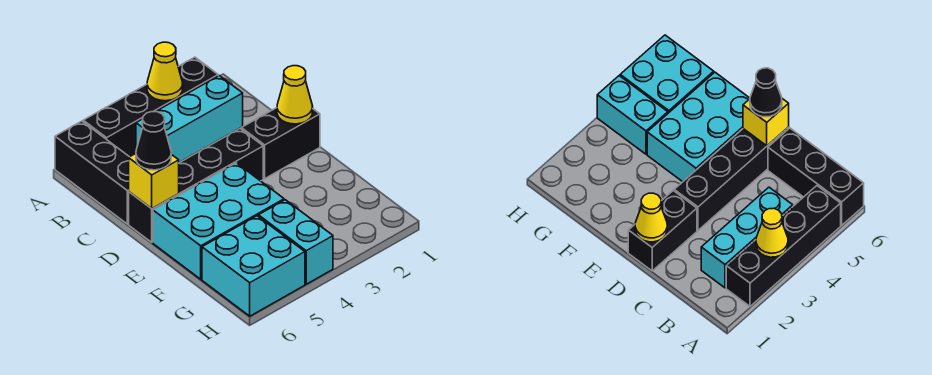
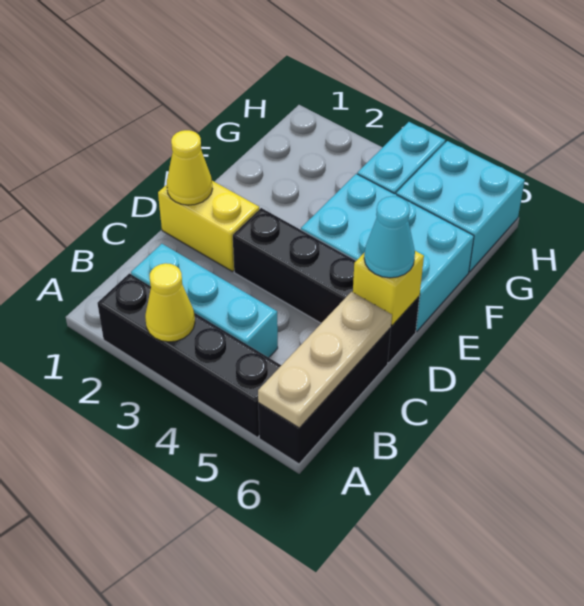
none -> tan plate A6:C6 level 2
black brick D1:D2 level 1 -> yellow brick D1:D2 level 1
black cone D6 level 3 -> cyan cone D6 level 3

